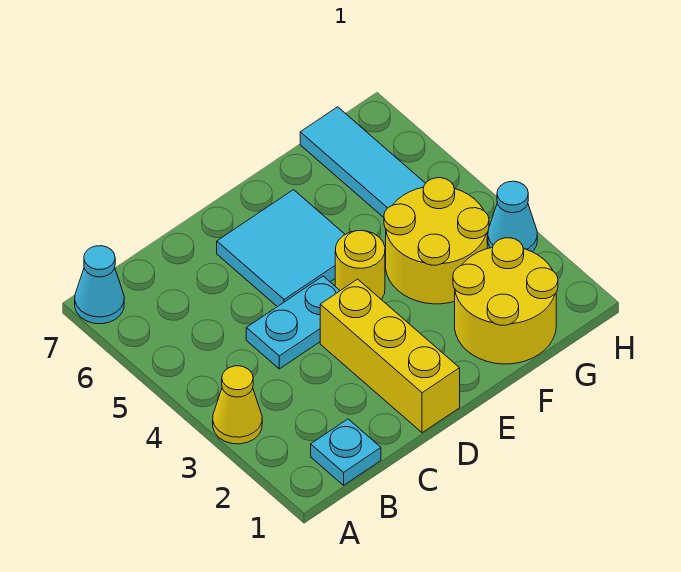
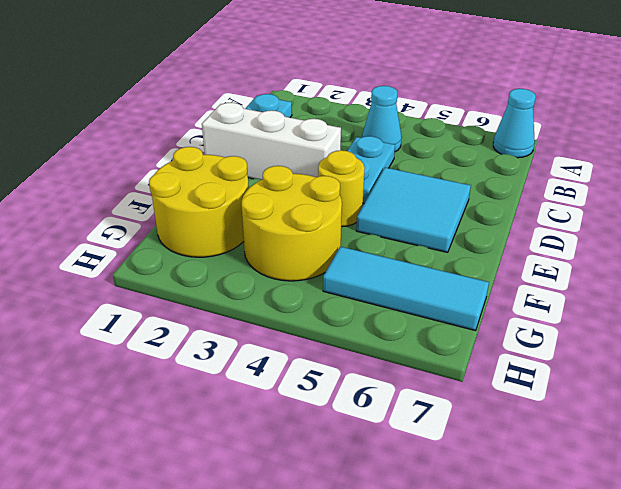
yellow cone A3 level 1 -> none
yellow brick D1:D3 level 1 -> white brick D1:D3 level 1
cyan cone H3 level 1 -> cyan cone B4 level 1

